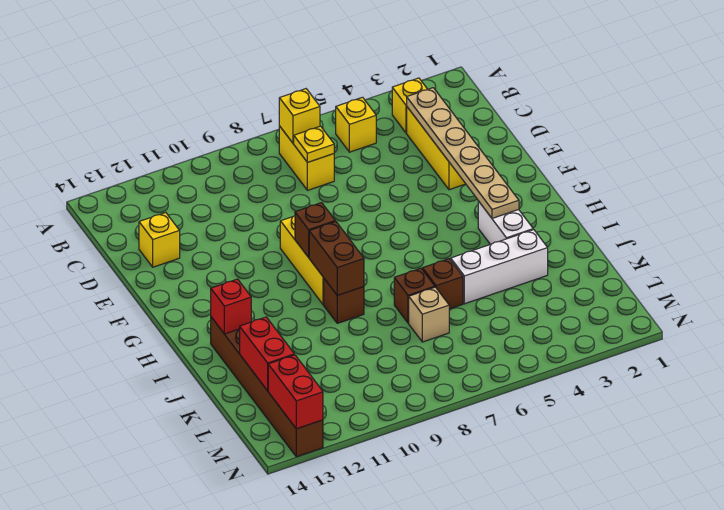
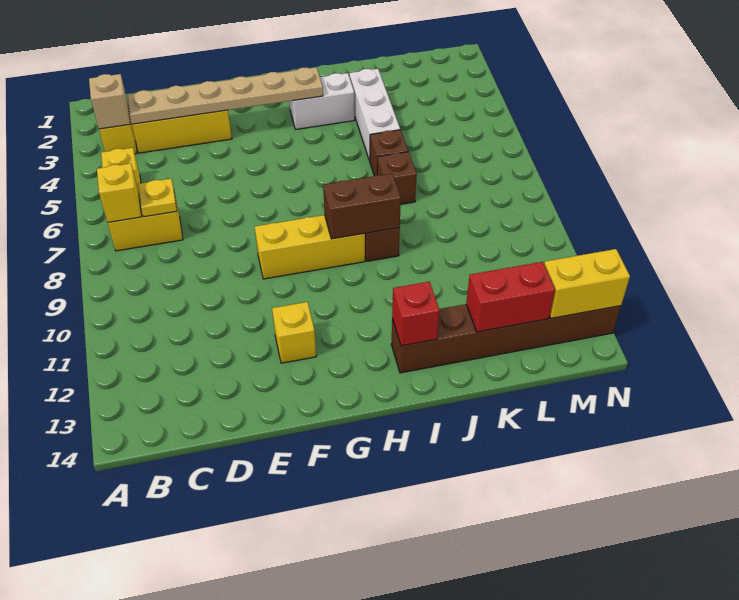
yellow brick D13 level 1 -> yellow brick F12 level 1
brown brick G9 level 2 -> none
tan brick K7 level 1 -> tan brick B3 level 2
red brick M13:N13 level 2 -> yellow brick M13:N13 level 2

